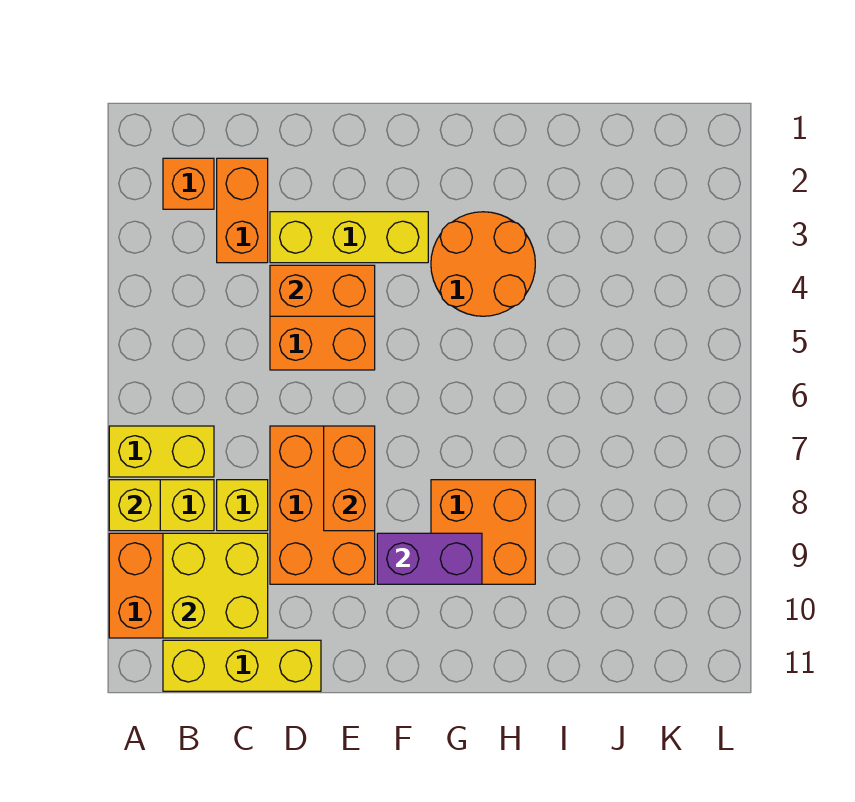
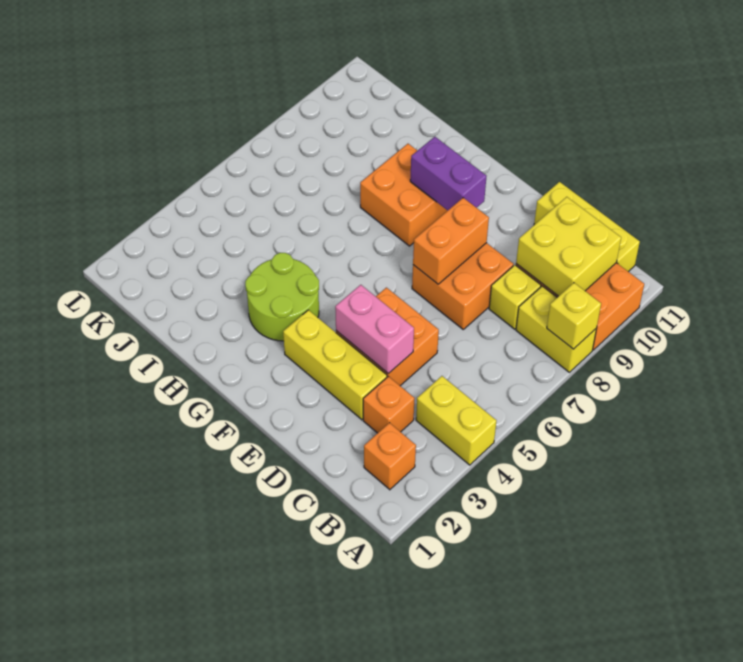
yellow brick A7:B7 level 1 -> yellow brick A4:B4 level 1
orange brick C2:C3 level 1 -> orange brick C3 level 1
orange brick D4:E4 level 2 -> pink brick D4:E4 level 2
orange brick D7:E9 level 1 -> orange brick D7:E8 level 1
orange round brick G3:H4 level 1 -> lime round brick G3:H4 level 1

